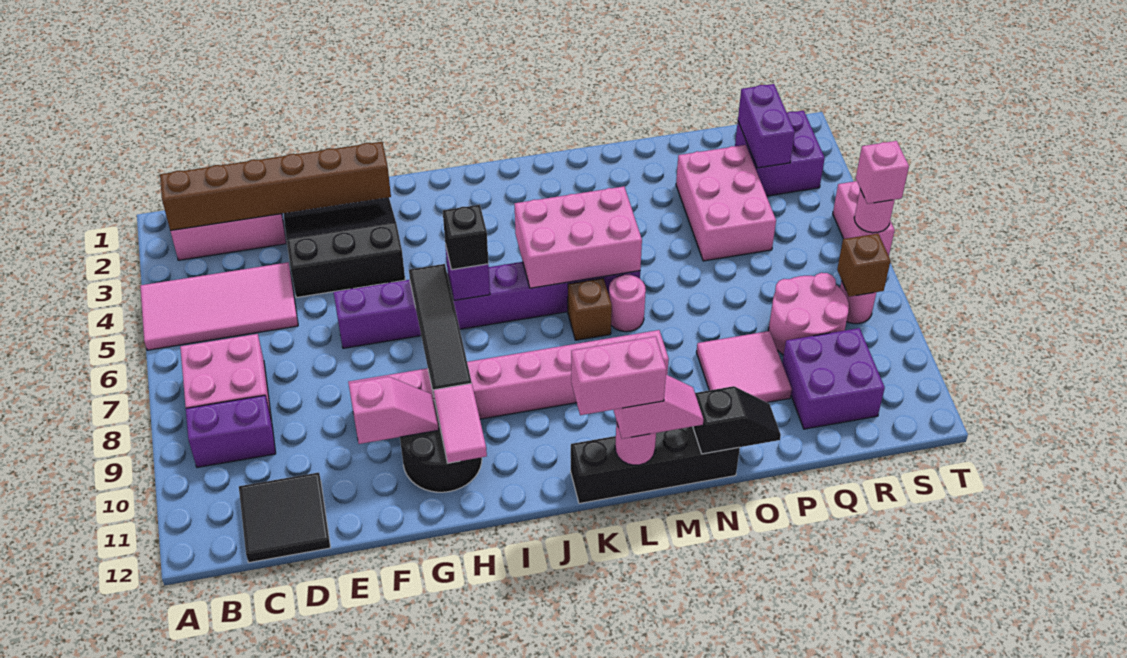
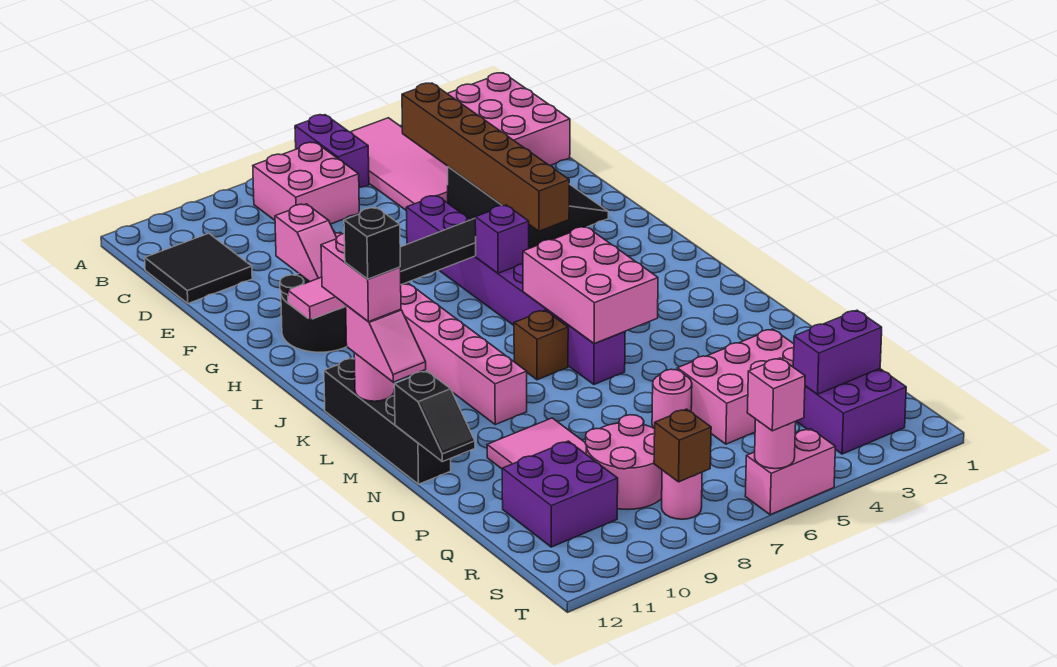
brown brick B2:G2 level 2 -> brown brick C4:H4 level 2
purple brick B9:C9 level 1 -> purple brick A6:B6 level 1
black brick I6 level 3 -> black brick L12 level 5
pink round brick M7 level 1 -> pink round brick P6 level 1

